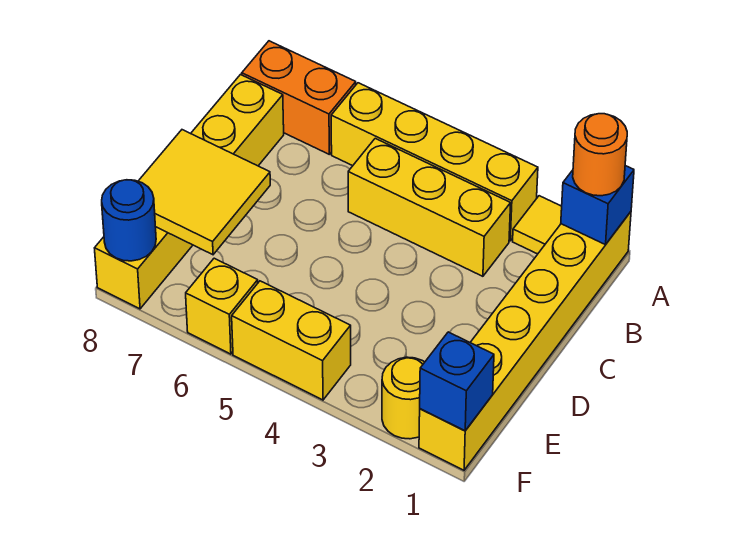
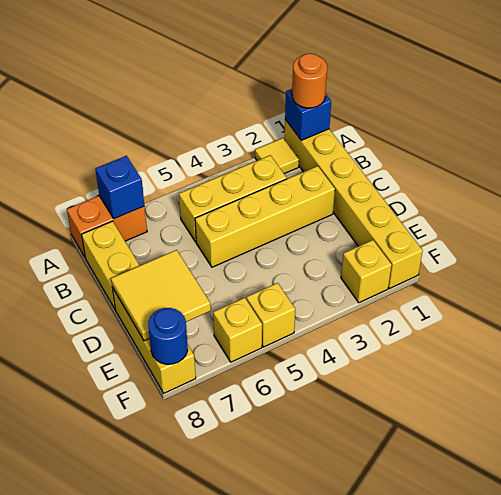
yellow brick A3:A6 level 1 -> yellow brick C2:C5 level 1
blue brick F1 level 2 -> blue brick A7 level 2
yellow round brick F2 level 1 -> yellow brick F2 level 1
yellow brick F4:F5 level 1 -> yellow brick F5 level 1

